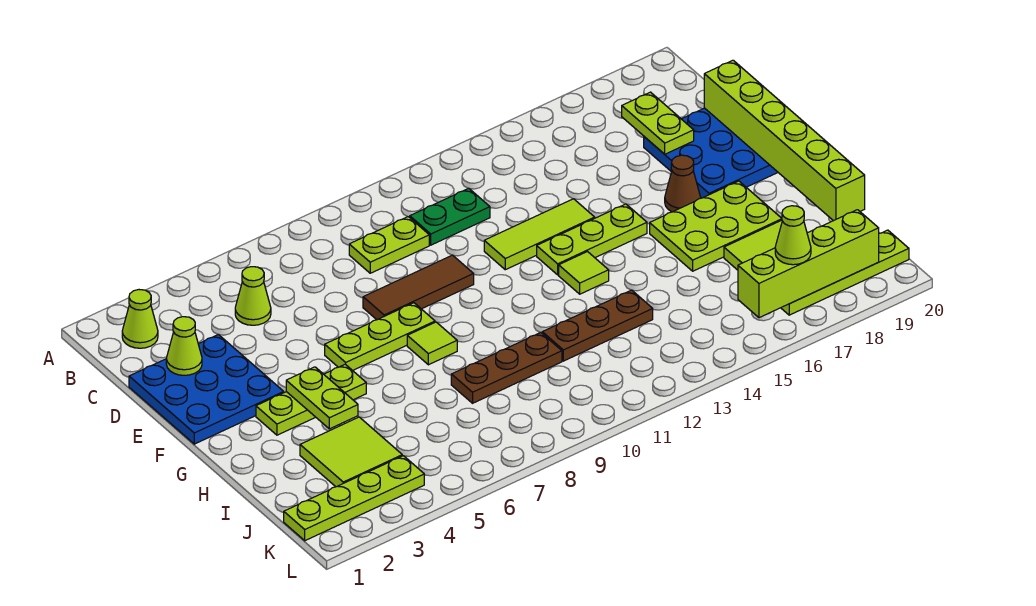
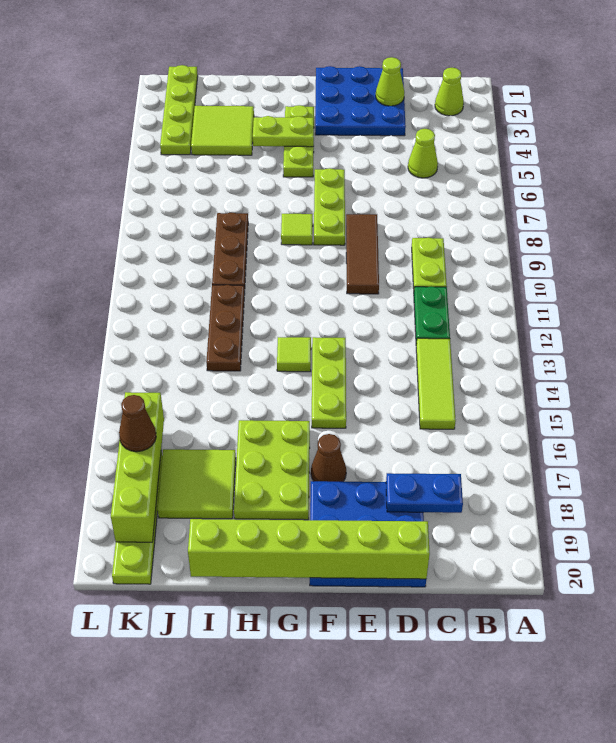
lime plate C18:D18 level 2 -> blue plate C18:D18 level 2
lime tile E12:E14 level 1 -> lime tile C13:C15 level 1
lime cone K17 level 3 -> brown cone K17 level 3

